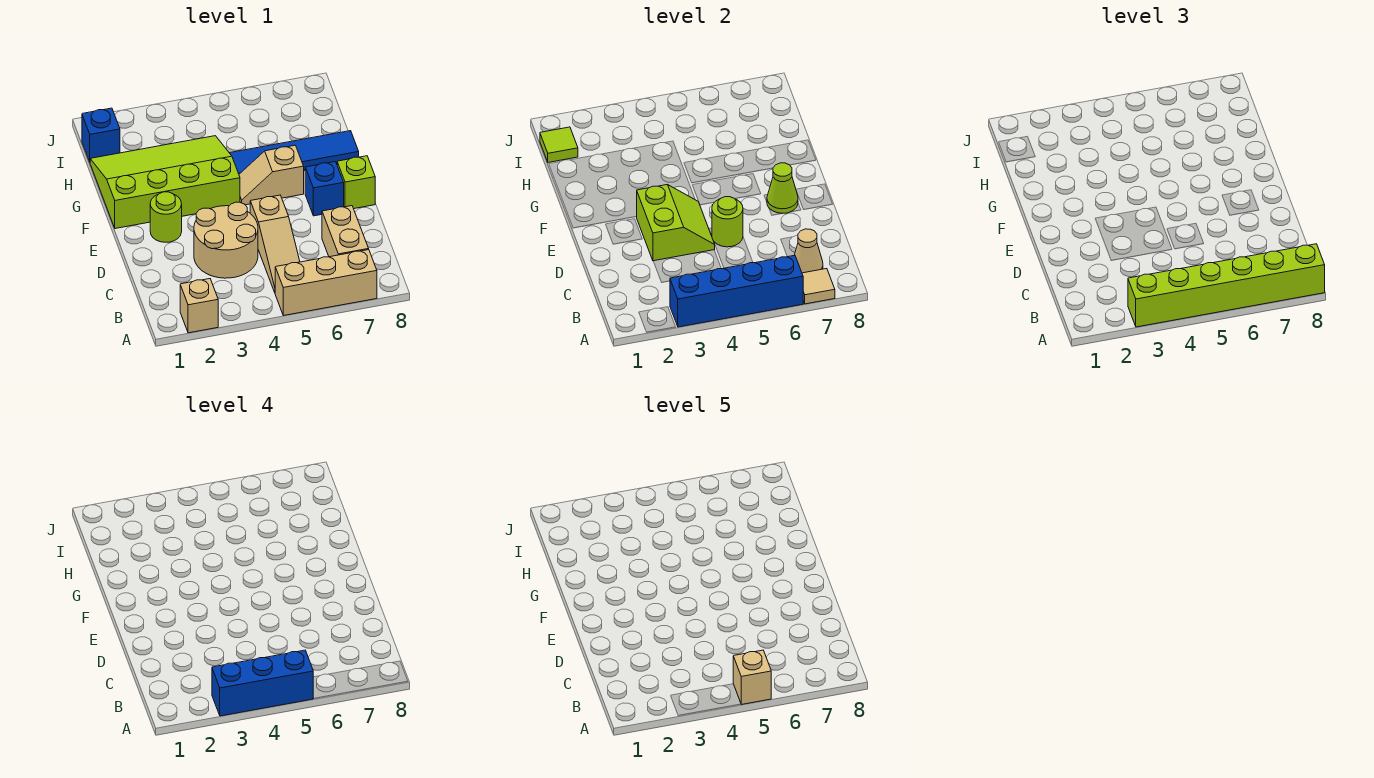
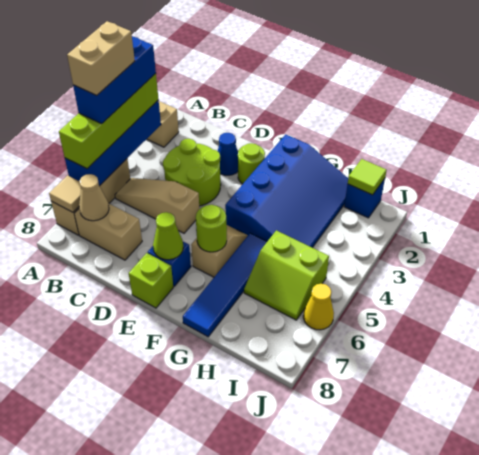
lime brick A3:A8 level 3 -> lime brick A3:A6 level 3
tan brick A5 level 5 -> tan brick A4:A5 level 5
tan round brick C3:D4 level 1 -> lime round brick C3:D4 level 1
none -> blue cone D2 level 1
lime slope D3:E4 level 2 top 3 -> lime slope H5:I6 level 1 top 5
lime round brick D5 level 2 -> lime round brick F6 level 2
lime slope F1:H4 level 1 top F -> blue slope F1:H4 level 1 top F
none -> yellow cone J6 level 1

